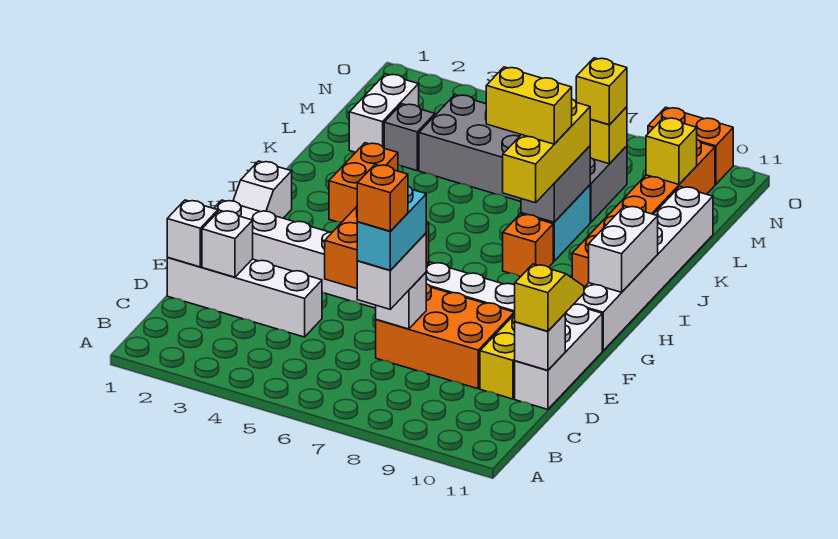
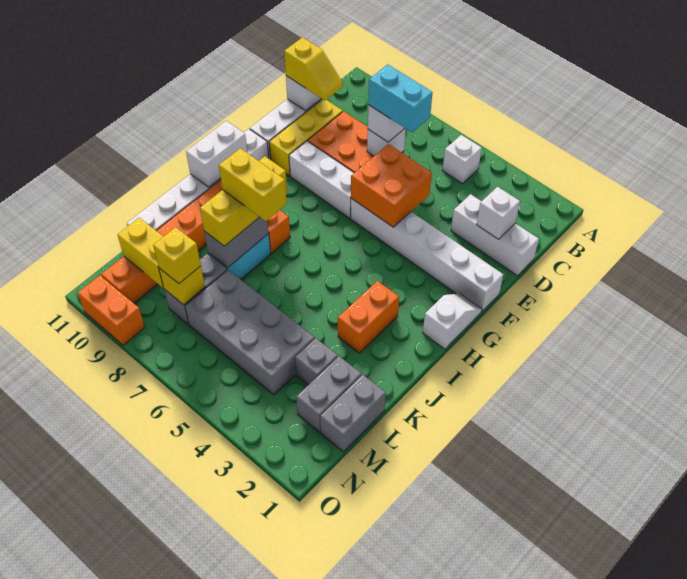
cyan brick C7:D7 level 4 -> cyan brick D6:D7 level 4
orange brick C7 level 5 -> none
white brick D1:D4 level 1 -> white brick D1:D3 level 1
white brick D1 level 2 -> white brick B5 level 1
yellow slope D11:E11 level 3 top D -> yellow slope D10:D11 level 3 top 11
none -> grey brick L1:M1 level 1
white brick L2:M2 level 1 -> grey brick L2:M2 level 1
yellow brick M10 level 2 -> yellow brick M9:M10 level 2

